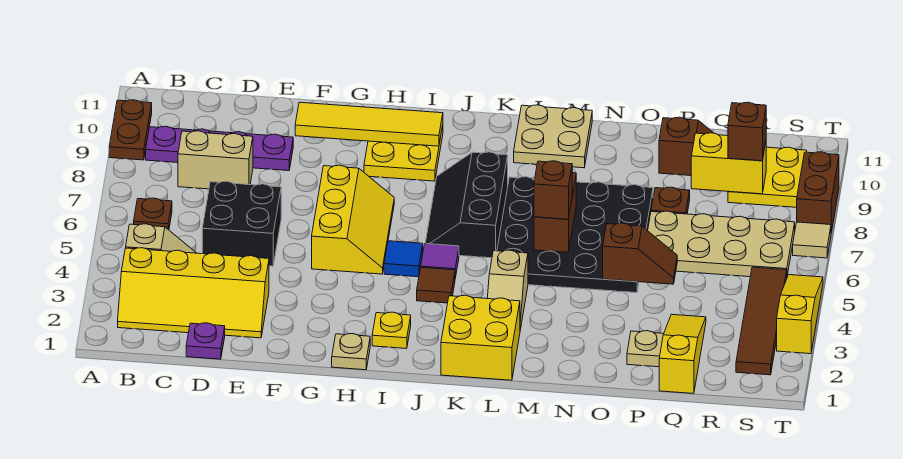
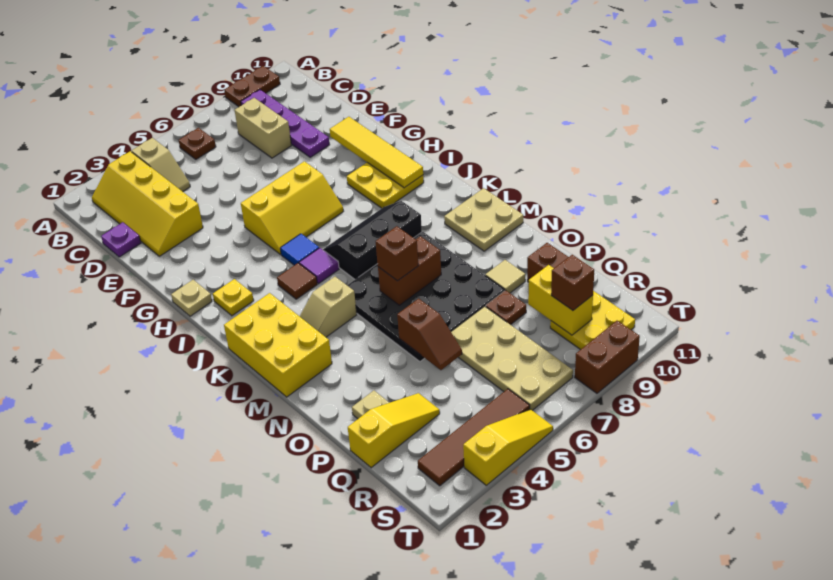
black brick D5:E6 level 1 -> none
yellow brick K1:L2 level 1 -> yellow brick K1:M2 level 1
tan tile T7 level 1 -> tan tile O9 level 1

